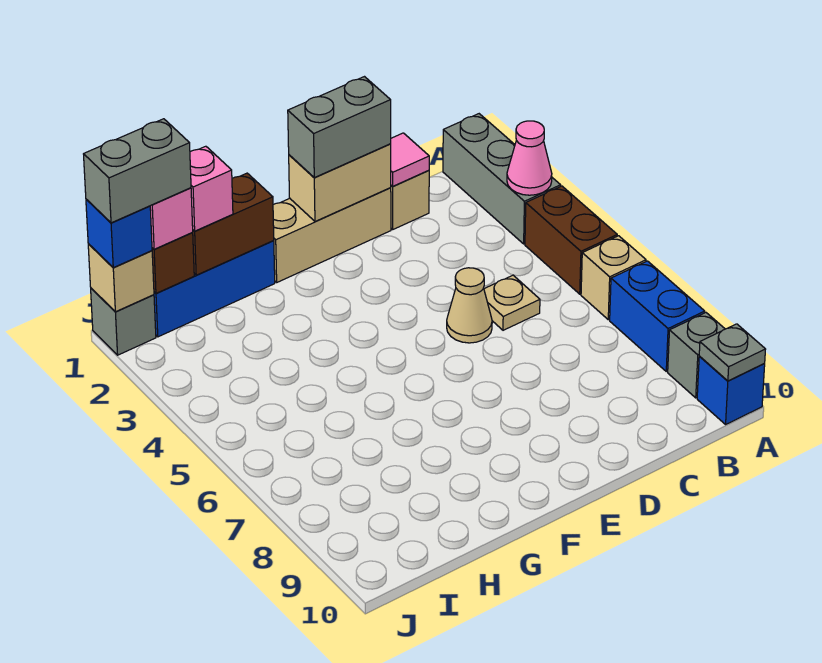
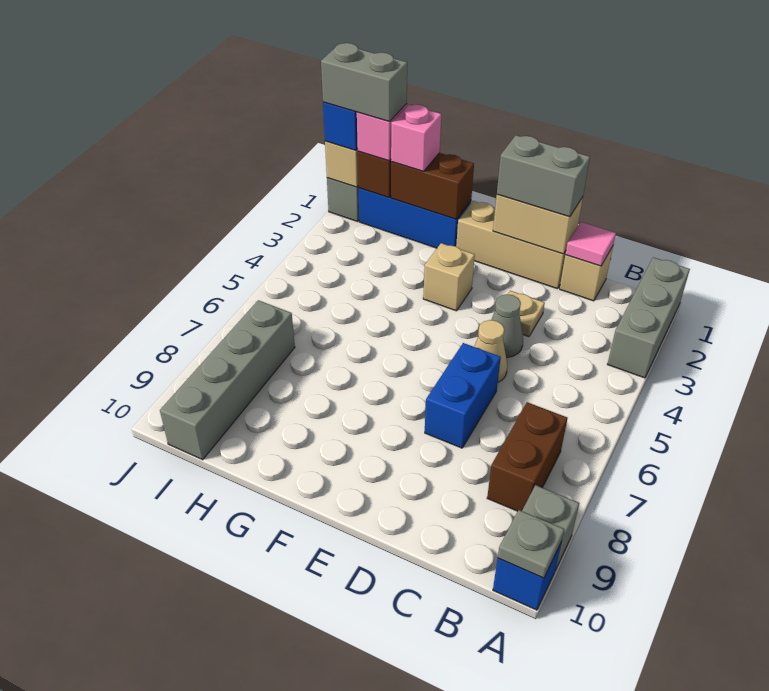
pink cone A3 level 2 -> none
brown brick A4:A5 level 1 -> brown brick B7:B8 level 1
tan brick A6 level 1 -> tan brick F3 level 1
blue brick A7:A8 level 1 -> blue brick D6:D7 level 1
tan plate C5 level 1 -> tan plate D3 level 1
none -> grey cone D4 level 1
none -> grey brick I7:I10 level 1

